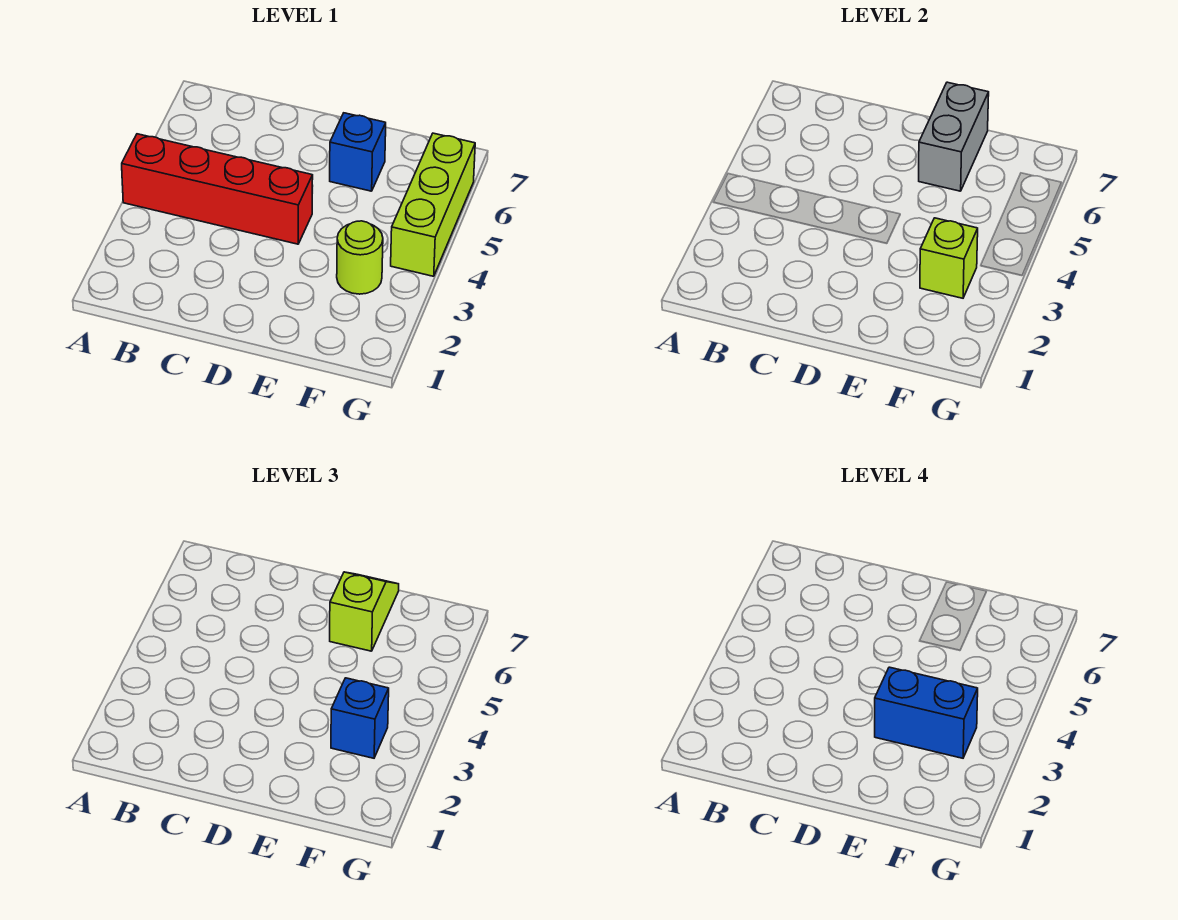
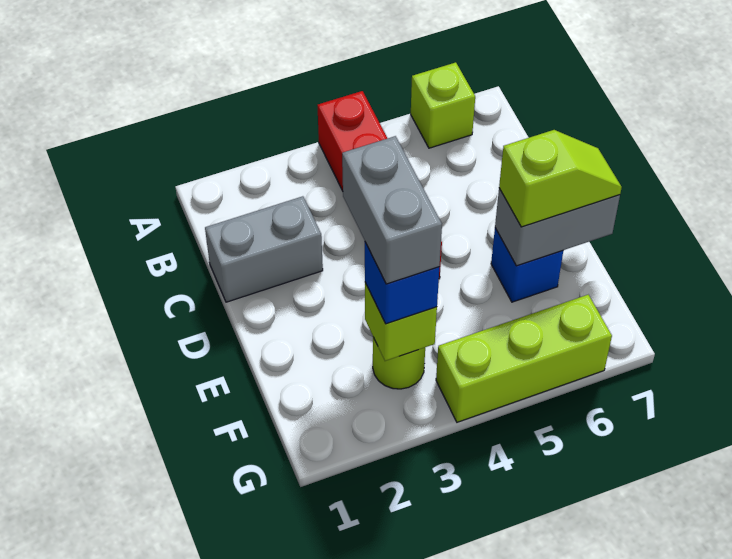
none -> lime brick A6 level 1
none -> grey brick C1:C2 level 1
blue brick E3:F3 level 4 -> grey brick E3:F3 level 4

